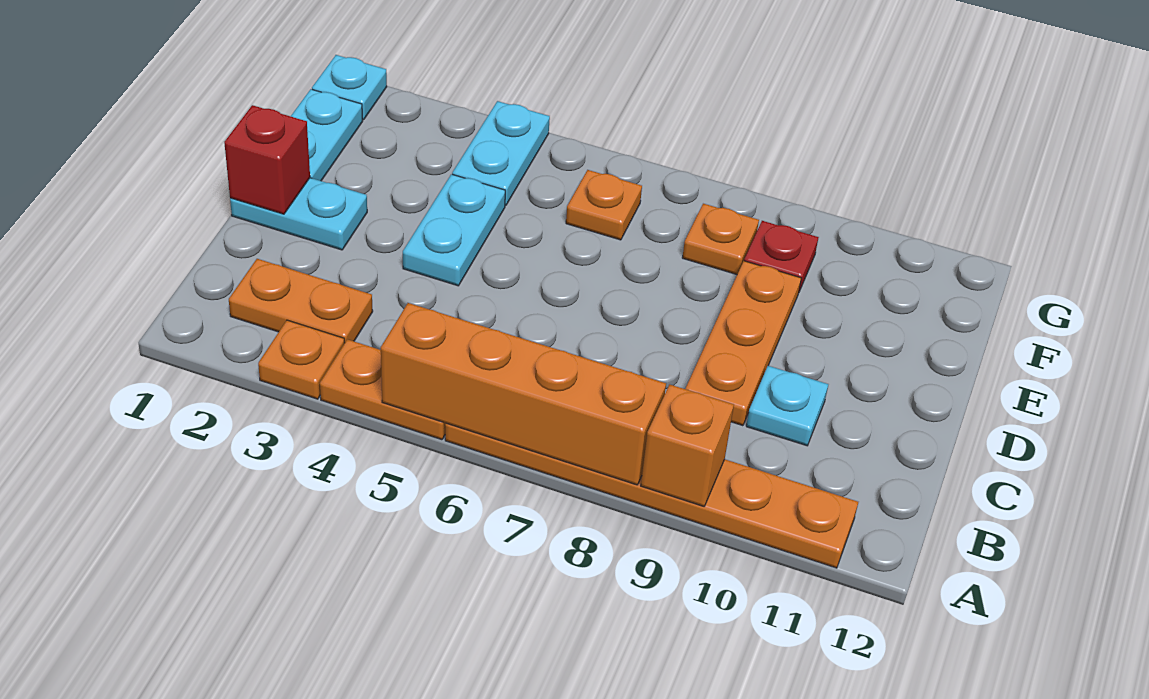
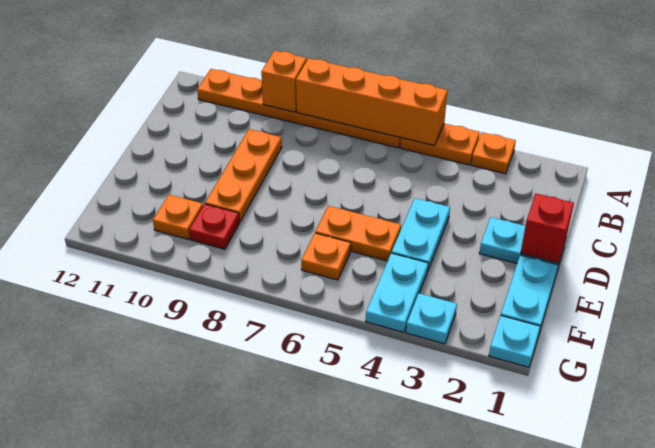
orange plate B2:B3 level 1 -> orange plate E5:E6 level 1
cyan plate C10 level 1 -> cyan plate G3 level 1
orange plate F8 level 1 -> orange plate F10 level 1

